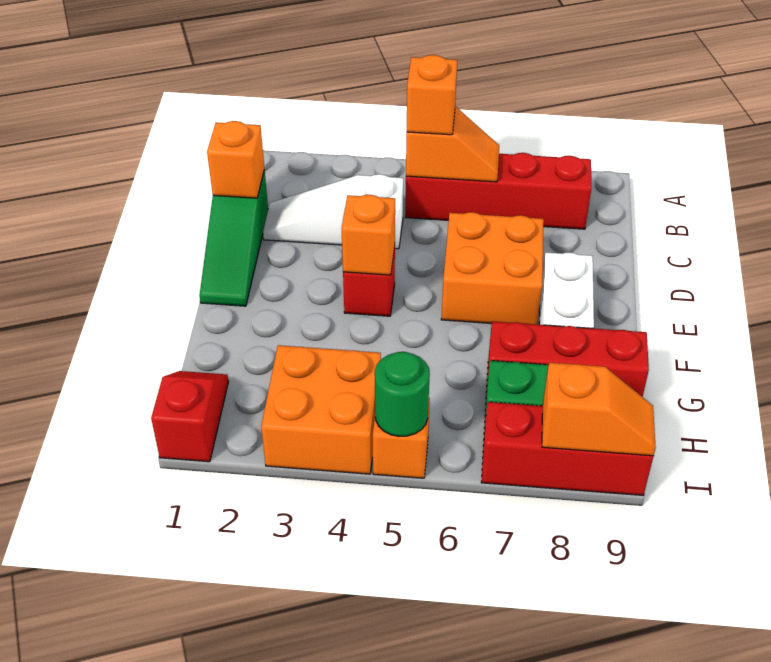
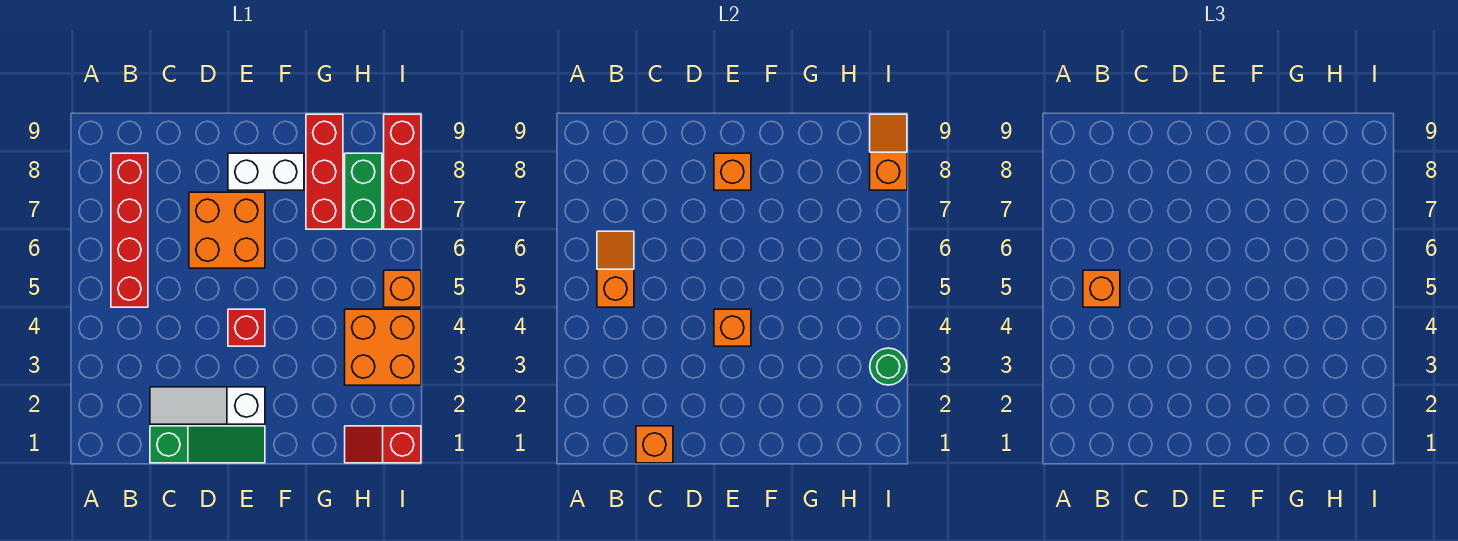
white slope C2:C4 level 1 top 4 -> white slope C2:E2 level 1 top E
none -> orange brick E8 level 2
green round brick I5 level 2 -> green round brick I3 level 2

